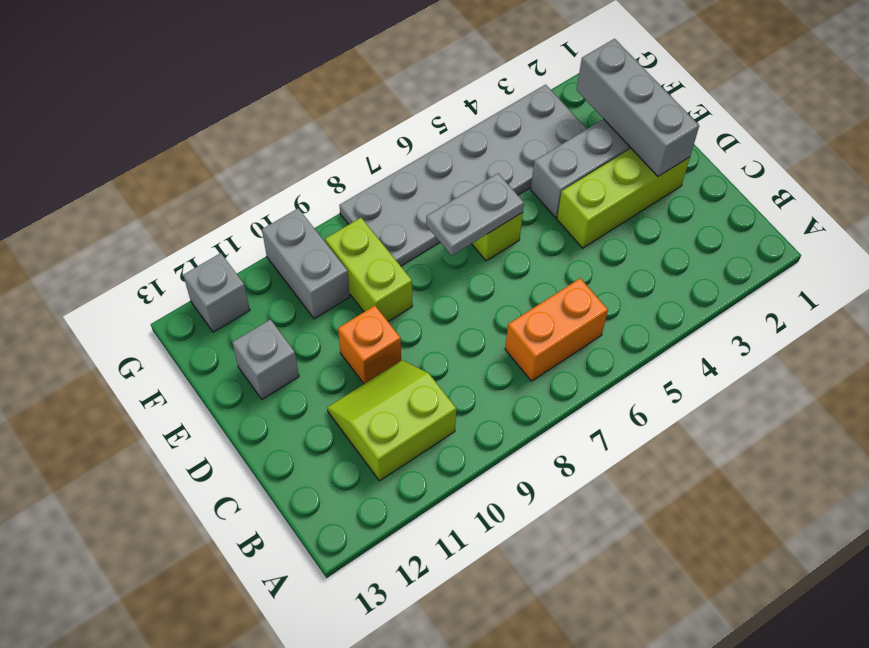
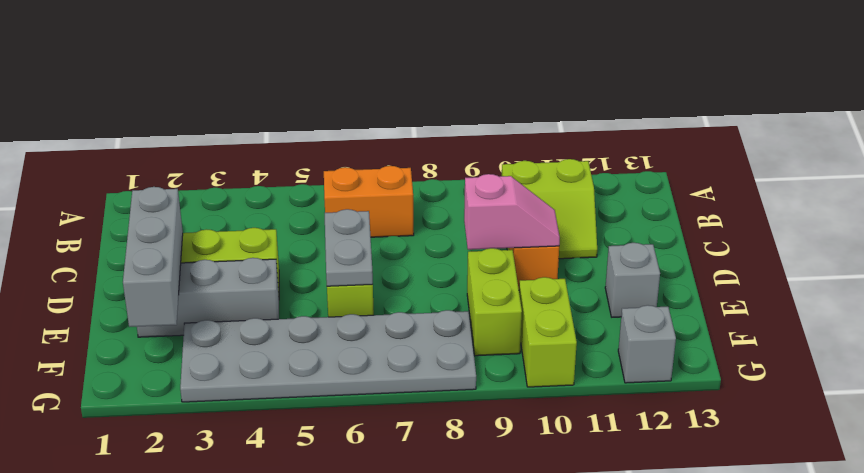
none -> pink slope D9:D10 level 2 top 9
grey plate E6:E7 level 2 -> grey plate D6:E6 level 2
grey brick F10:G10 level 1 -> lime brick F10:G10 level 1

